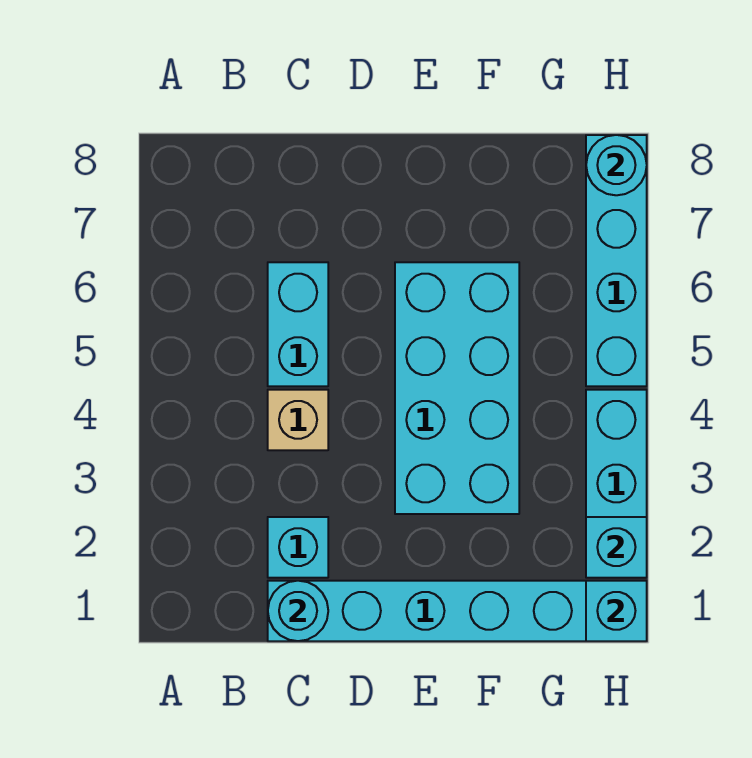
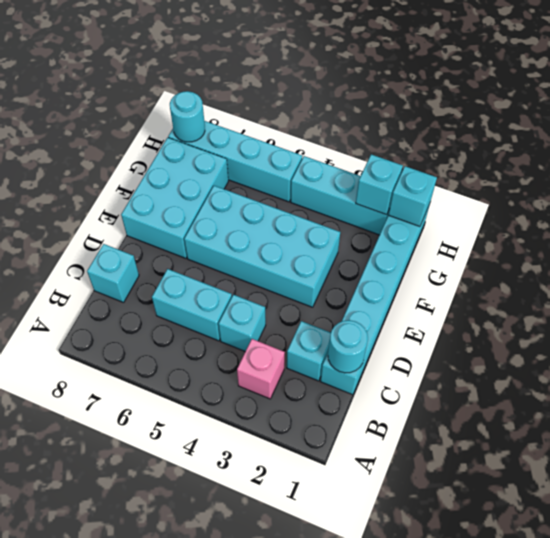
none -> pink brick B3 level 1
tan brick C4 level 1 -> cyan brick C4 level 1
none -> cyan brick C8 level 1
none -> cyan brick E7:G8 level 1

